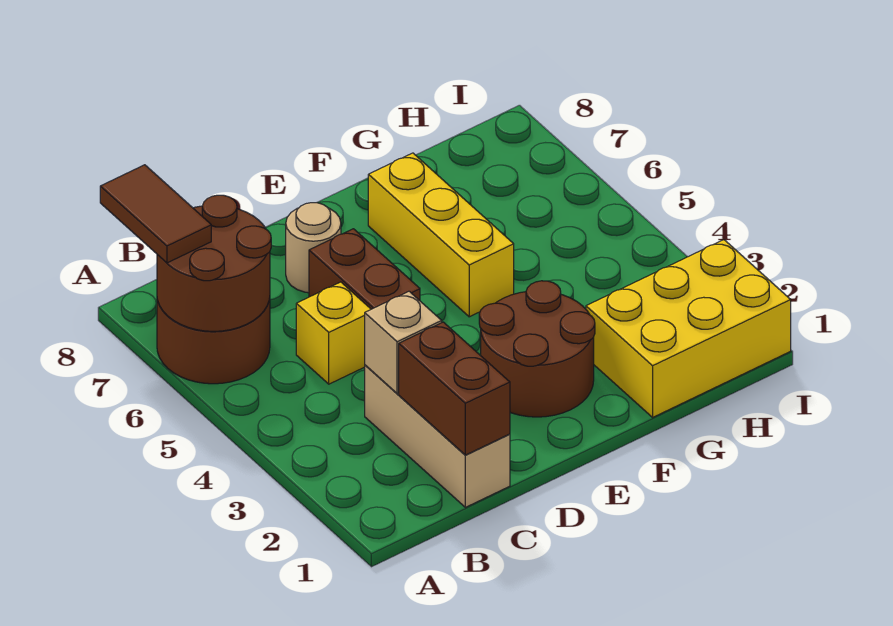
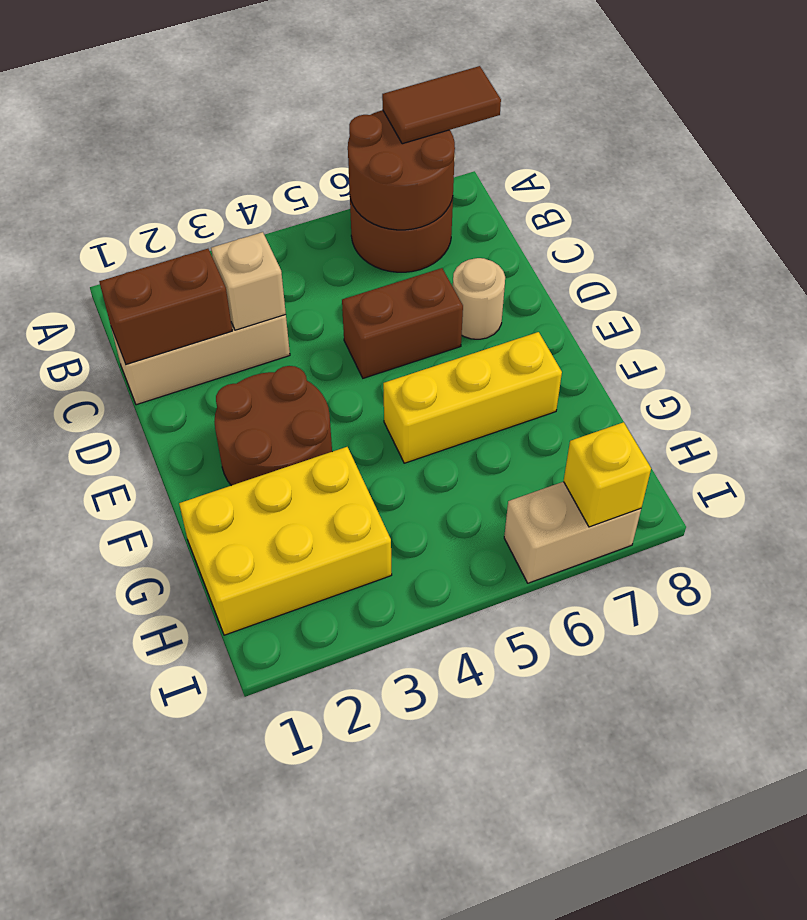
yellow brick C5 level 1 -> yellow brick I7 level 2
yellow brick G1:I2 level 1 -> yellow brick G1:H3 level 1
none -> tan brick I6:I7 level 1

